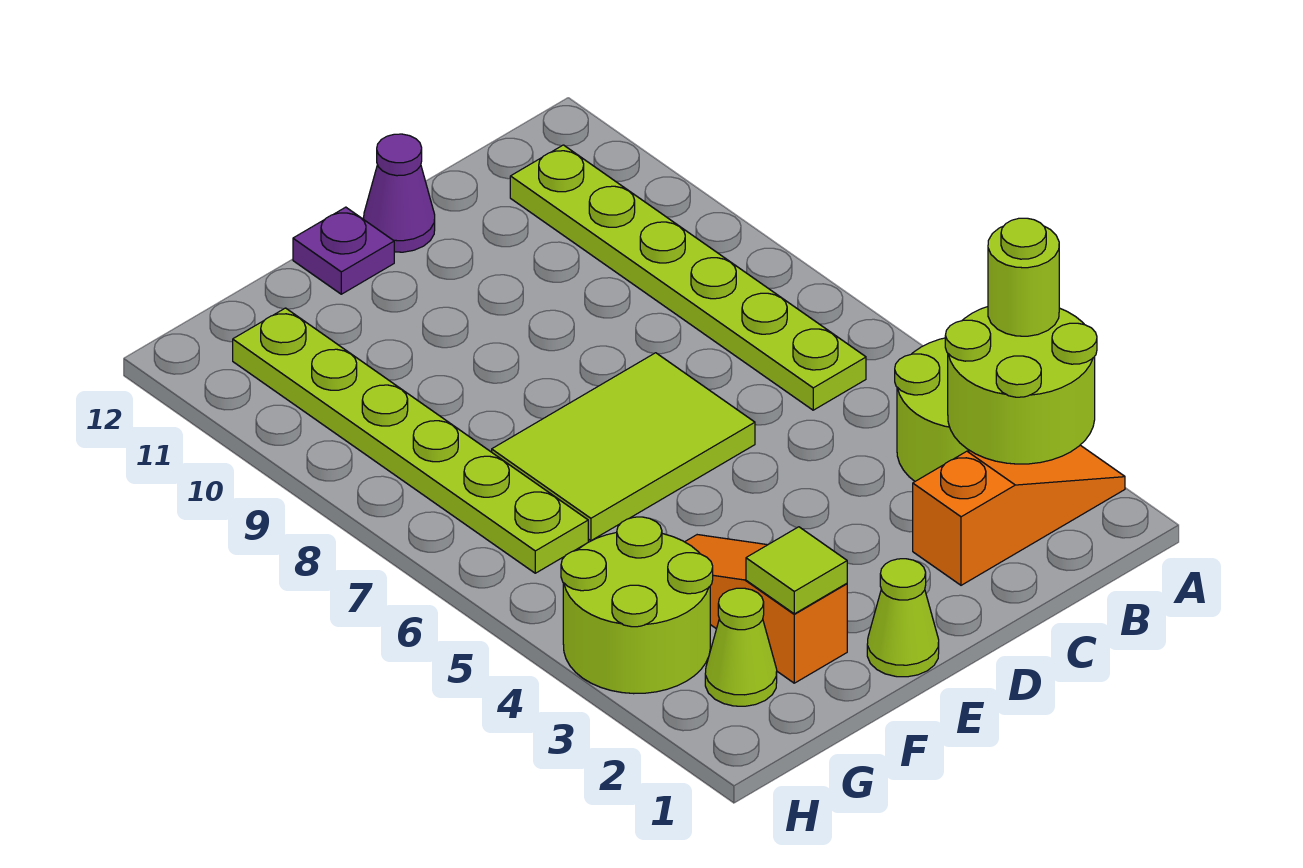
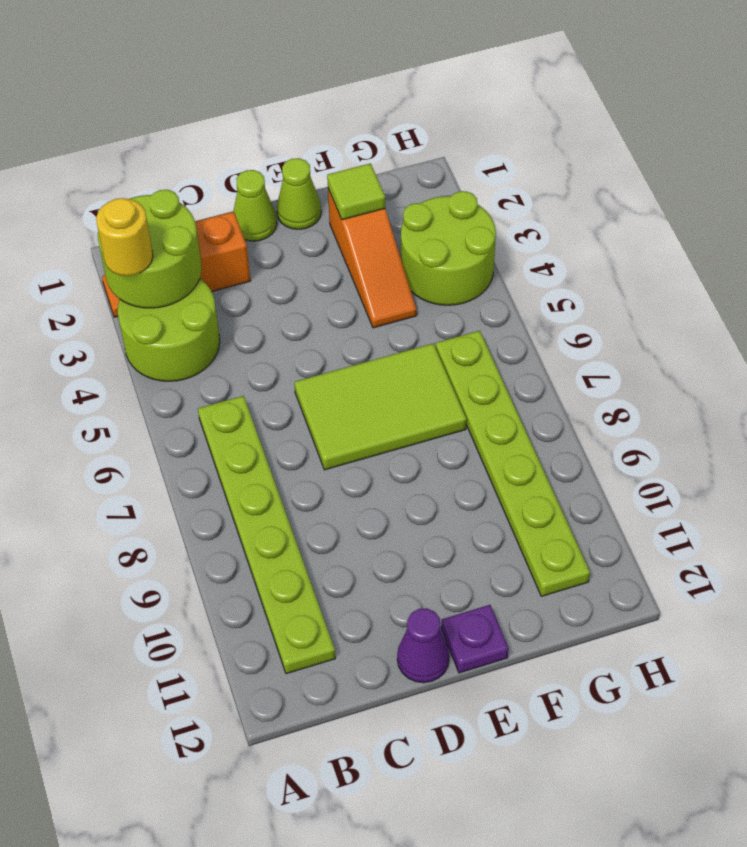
lime round brick A3 level 3 -> yellow round brick A3 level 3
lime cone G2 level 1 -> lime cone D1 level 1

